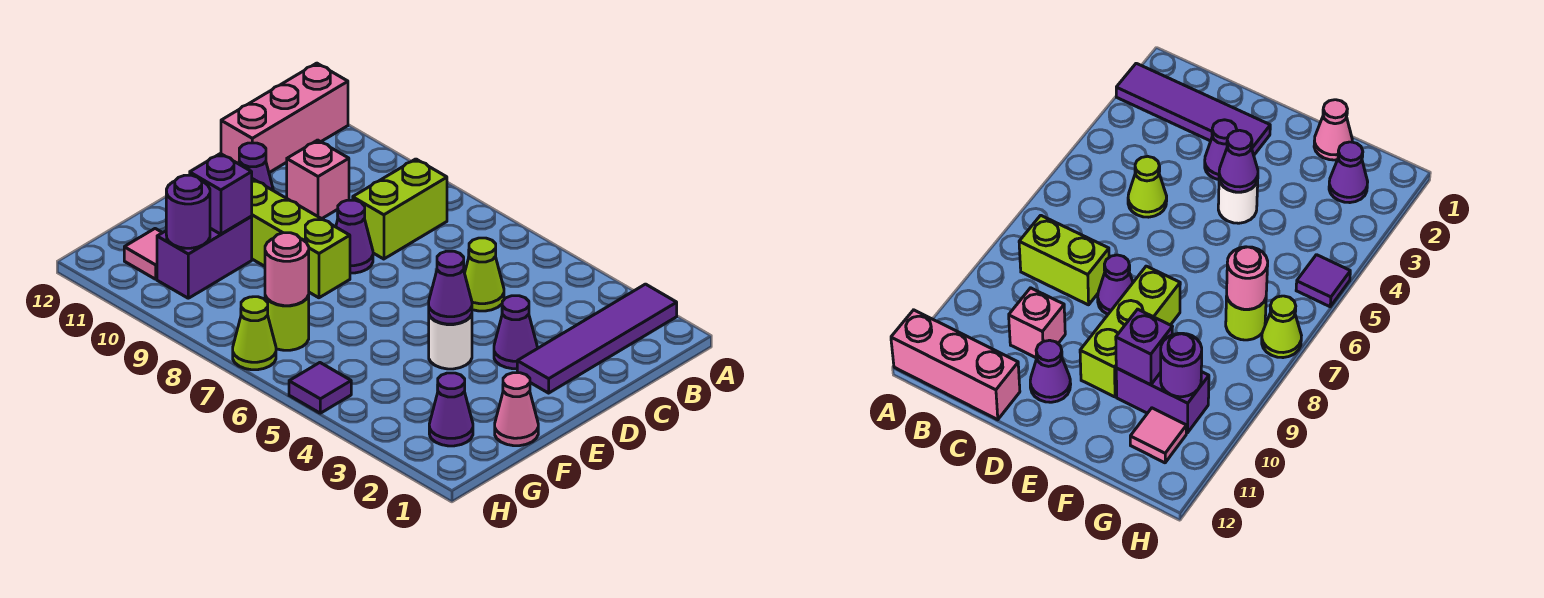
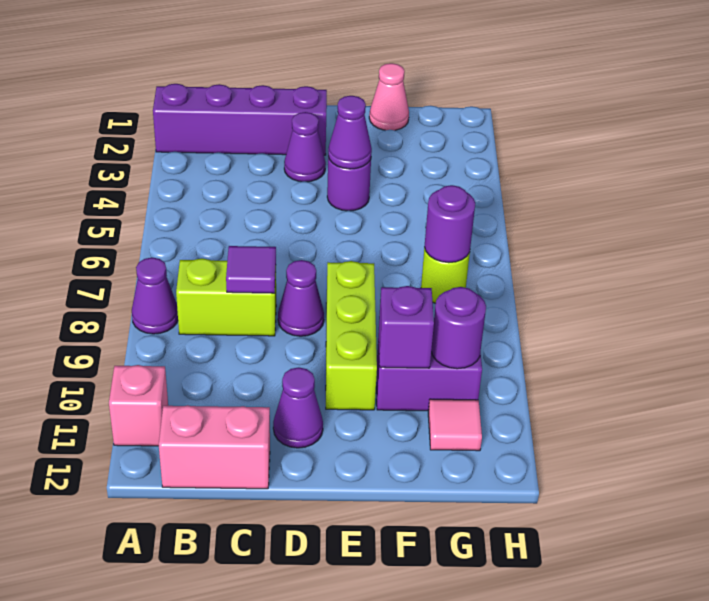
purple tile A2:D2 level 1 -> purple brick A2:D2 level 1
pink brick A12:C12 level 1 -> pink brick B12:C12 level 1
lime cone C5 level 1 -> none
pink brick C10 level 1 -> pink brick A11 level 1
white round brick E4 level 1 -> purple round brick E4 level 1
purple cone G2 level 1 -> purple cone A8 level 1
pink round brick G7 level 2 -> purple round brick G7 level 2
purple tile H5 level 1 -> purple tile C8 level 2
lime cone H7 level 1 -> none

